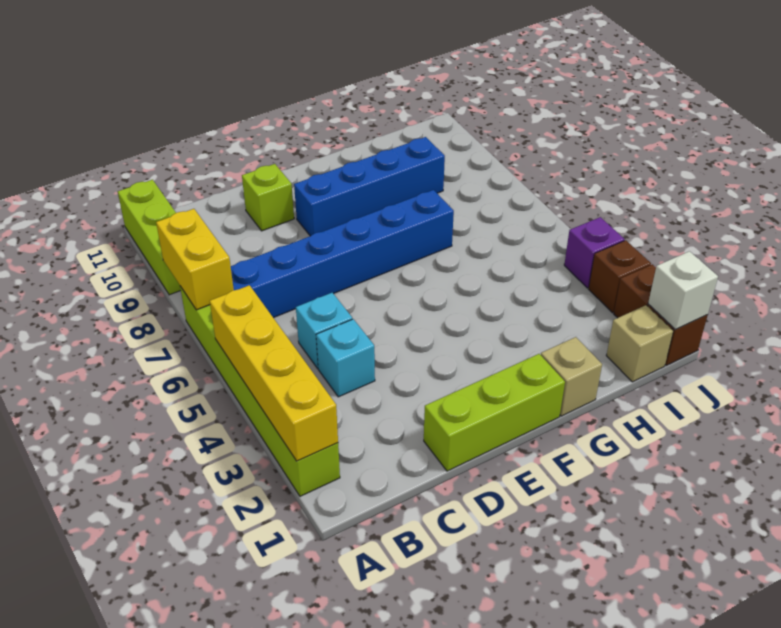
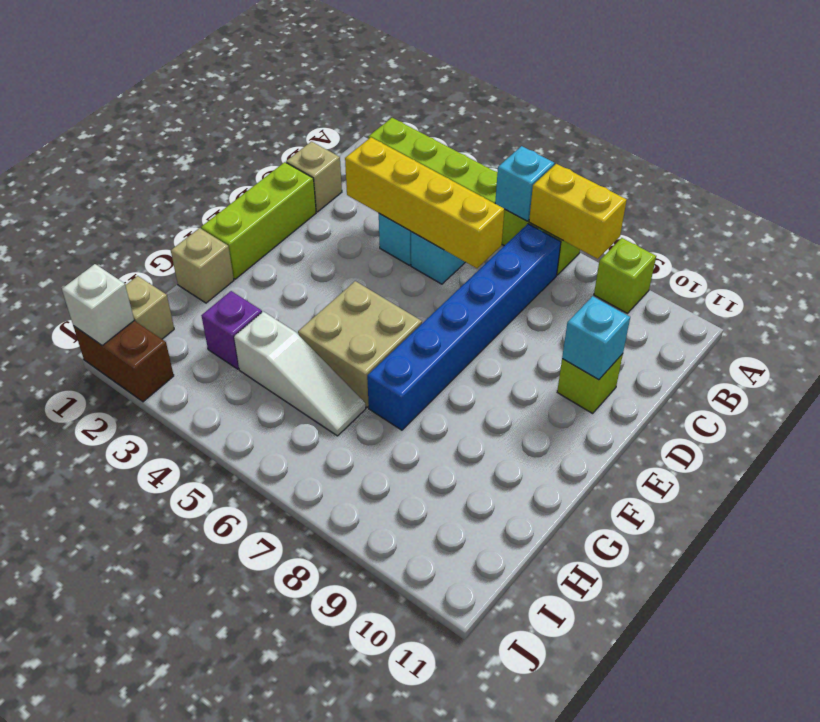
yellow brick A2:A5 level 2 -> yellow brick C3:C6 level 2
none -> cyan brick A6 level 2
lime brick A9:A11 level 1 -> lime brick A9 level 1
none -> tan brick C1 level 1
none -> cyan brick D10 level 2
blue brick E9:H9 level 1 -> none
none -> tan brick F5:G6 level 1
none -> white slope H4:H6 level 1 top 4
brown brick J3 level 1 -> none
purple brick J4 level 1 -> purple brick H3 level 1

